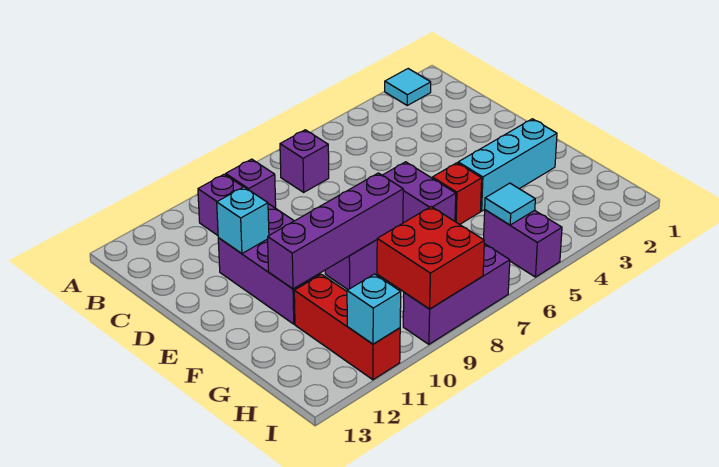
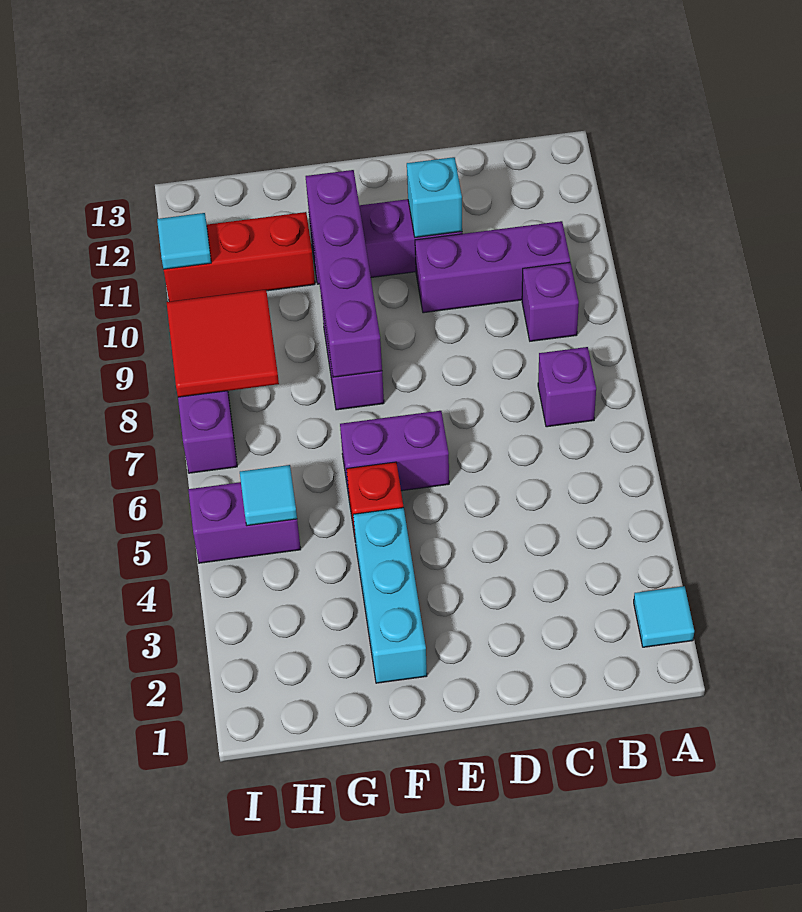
red brick H8:I9 level 2 -> red tile H8:I9 level 2
cyan brick I11 level 2 -> cyan tile I11 level 2

